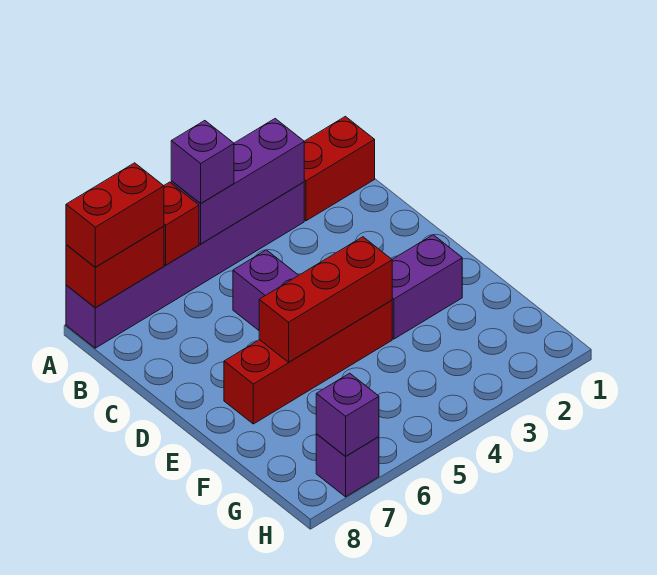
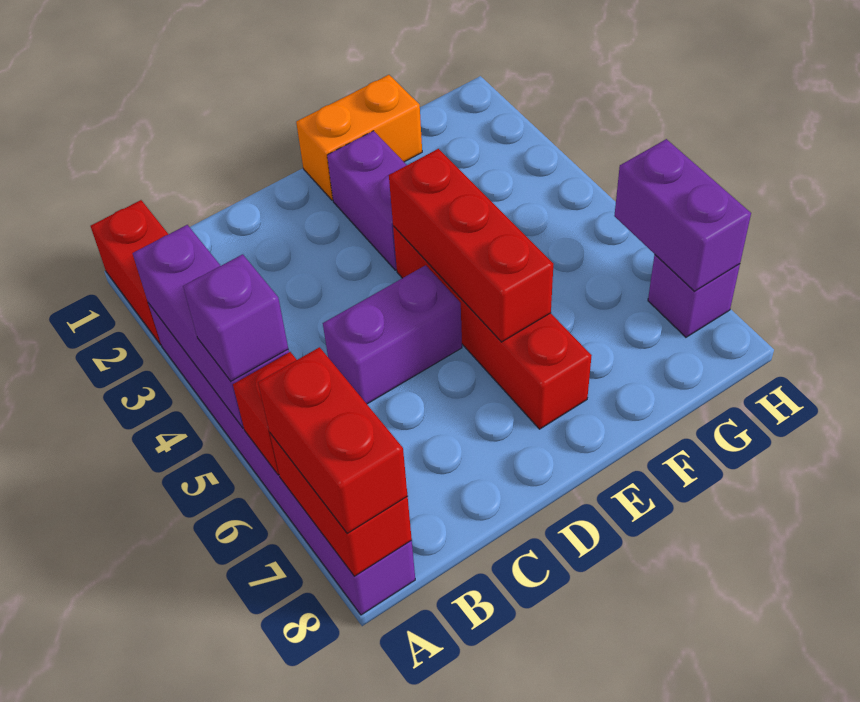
none -> orange brick E1:F1 level 1
purple brick H7 level 2 -> purple brick H6:H7 level 2

